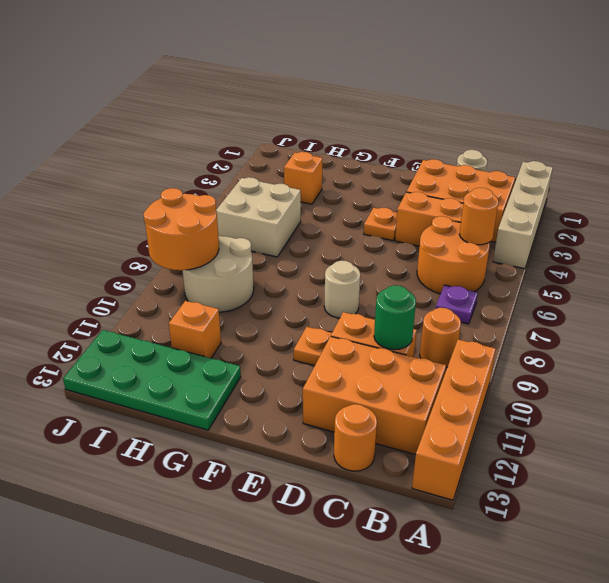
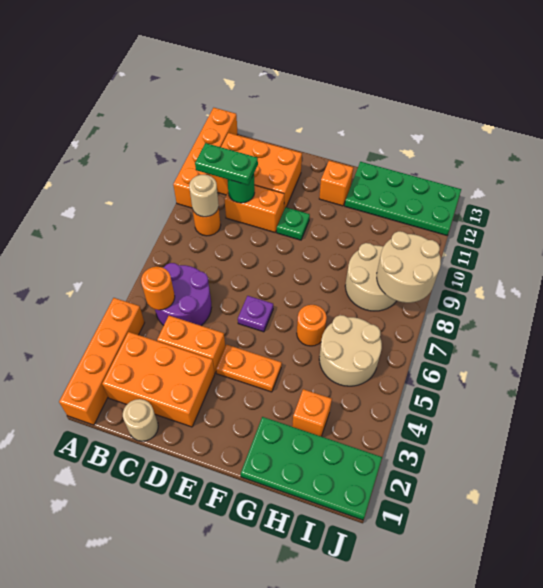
tan brick A1:A4 level 1 -> orange brick A1:A4 level 1
orange round brick B5:C6 level 1 -> purple round brick B5:C6 level 1
purple plate B7 level 1 -> purple plate E6 level 1
none -> green plate B10:C10 level 3
orange round brick C13 level 1 -> orange round brick G6 level 1
orange plate E4 level 1 -> orange plate E4:F4 level 1
tan round brick E8 level 1 -> tan round brick B9 level 2
orange plate E10 level 1 -> green plate E10 level 1
none -> green plate G1:J2 level 1
tan brick H5:I6 level 1 -> tan round brick H5:I6 level 1
orange brick H11 level 1 -> orange brick F12 level 1
orange round brick I8:J9 level 2 -> tan round brick I8:J9 level 2

